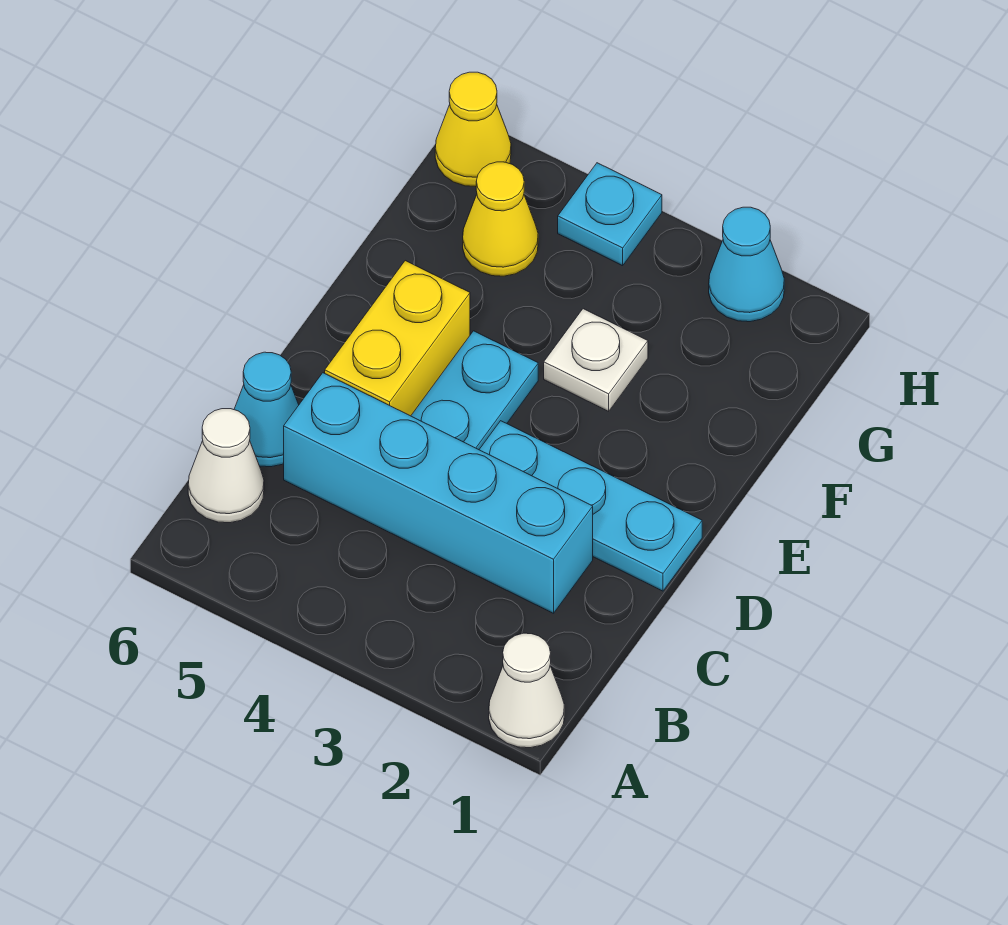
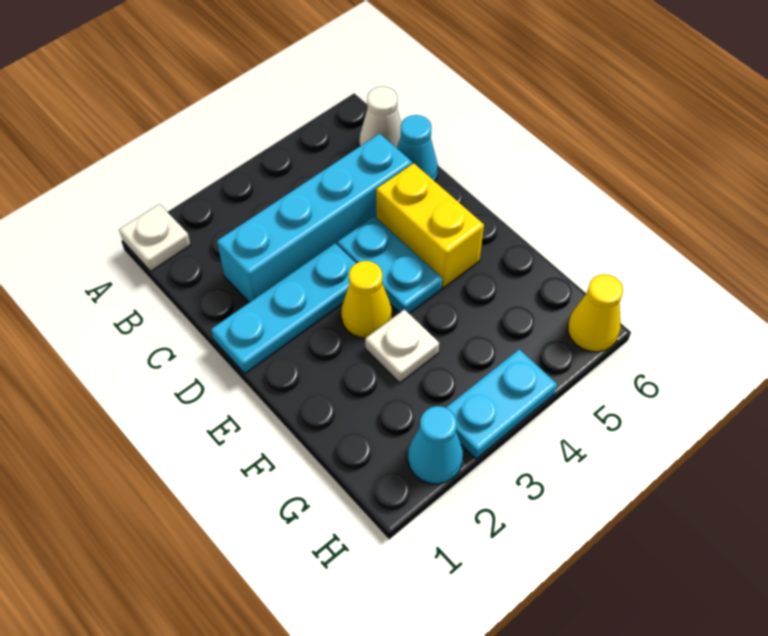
white cone A1 level 1 -> white plate A1 level 1
yellow cone G5 level 1 -> yellow cone E3 level 1
cyan plate H4 level 1 -> cyan plate H3:H4 level 1

